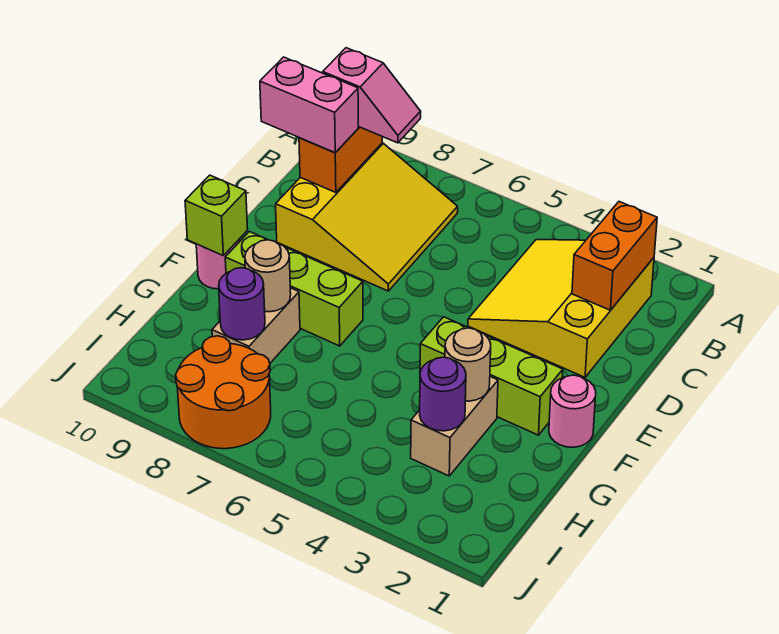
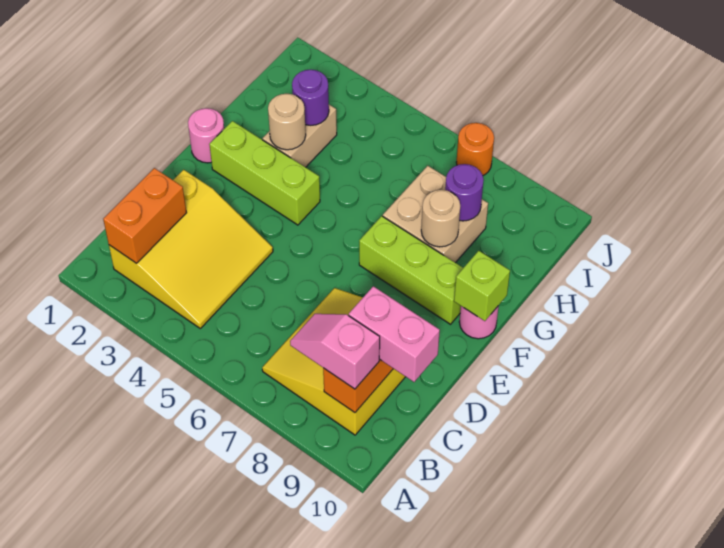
tan brick G8:H8 level 1 -> tan brick G7:H8 level 1
orange round brick I7:J8 level 1 -> orange round brick J7 level 1

